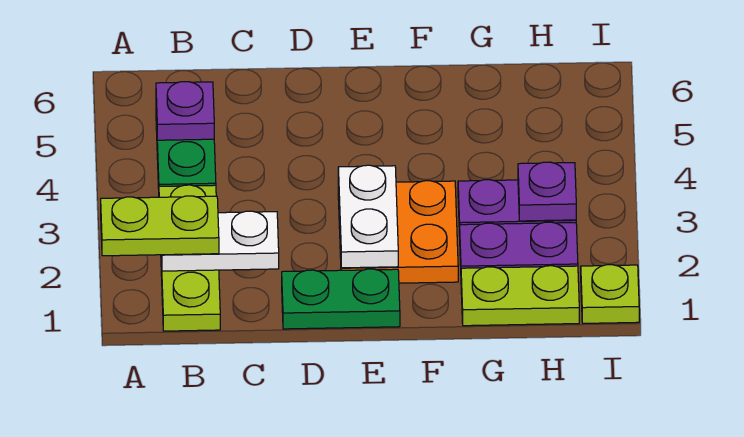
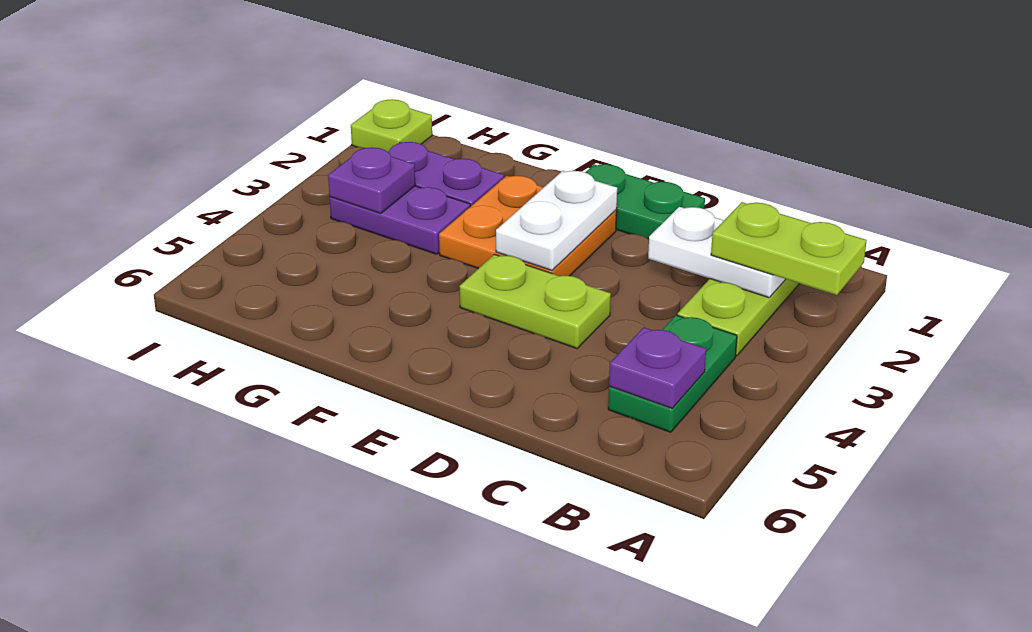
lime plate G1:H1 level 1 -> lime plate D4:E4 level 1

